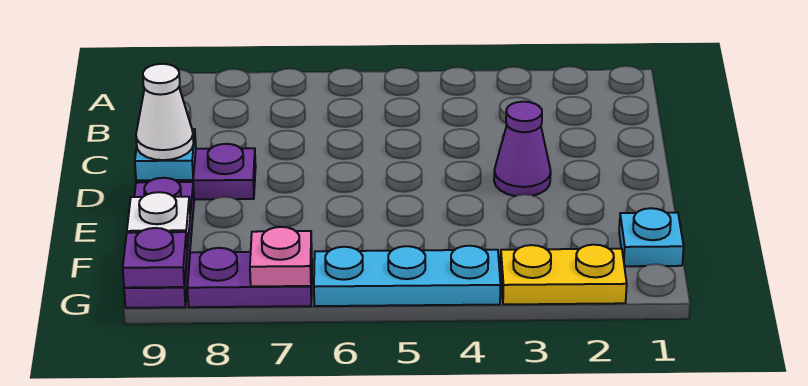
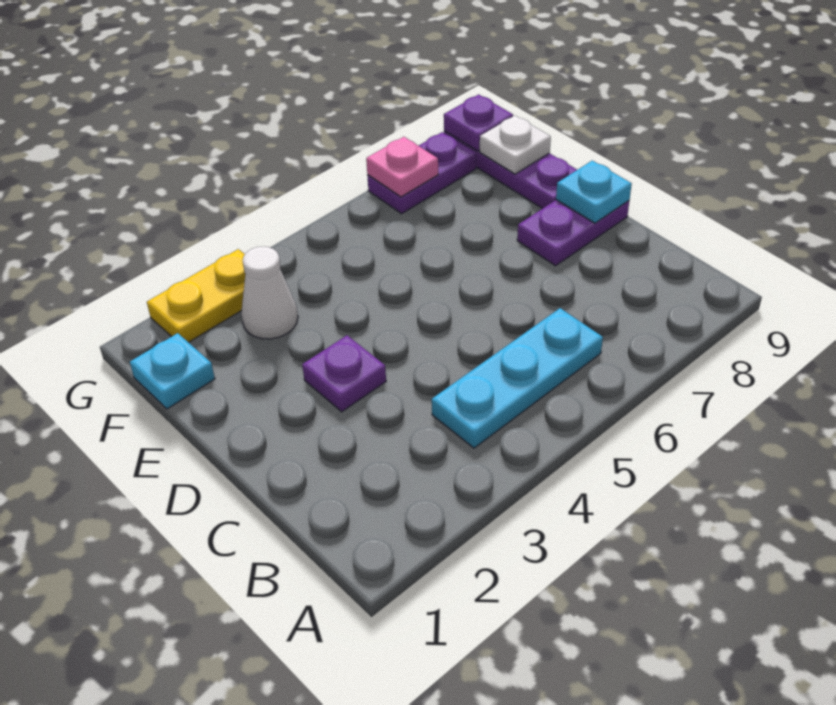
purple cone D3 level 1 -> purple plate D3 level 1
white cone D9 level 3 -> white cone F3 level 1
cyan plate G4:G6 level 1 -> cyan plate B4:B6 level 1

